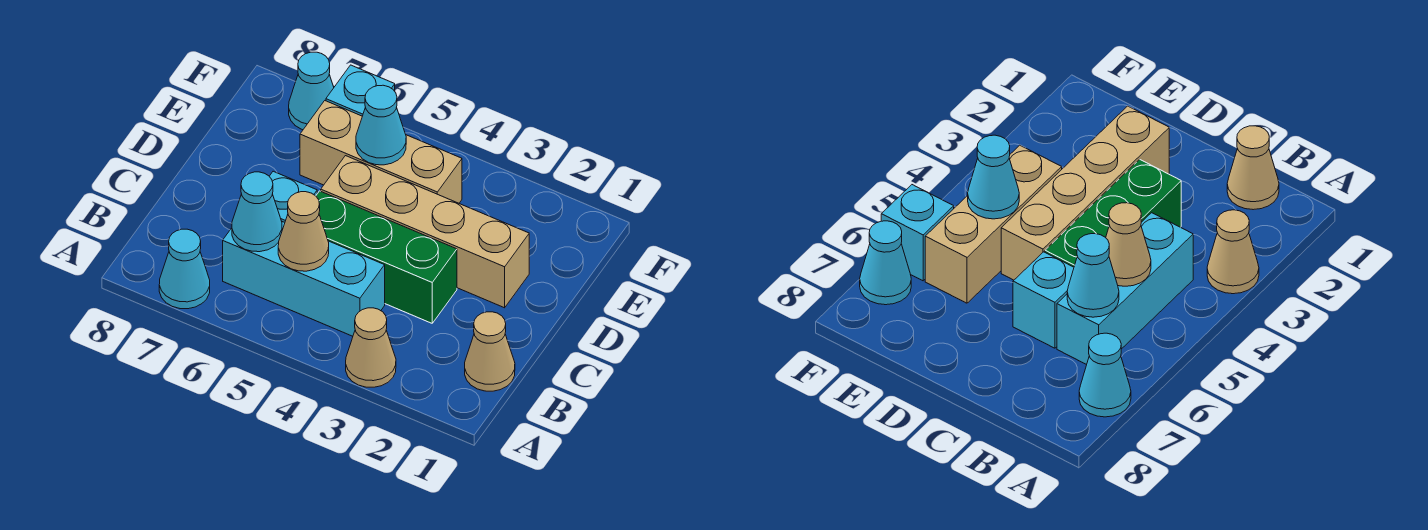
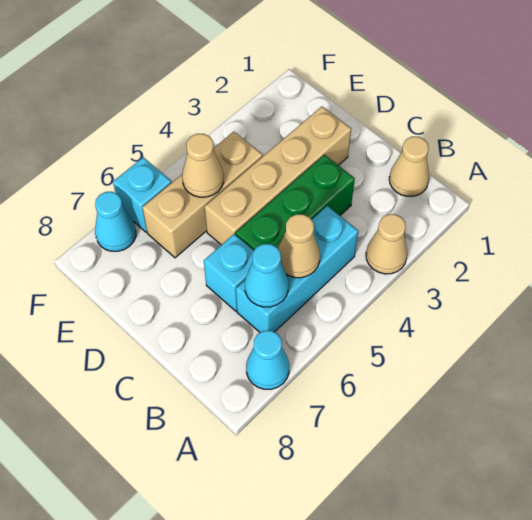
cyan cone E5 level 2 -> tan cone E5 level 2

